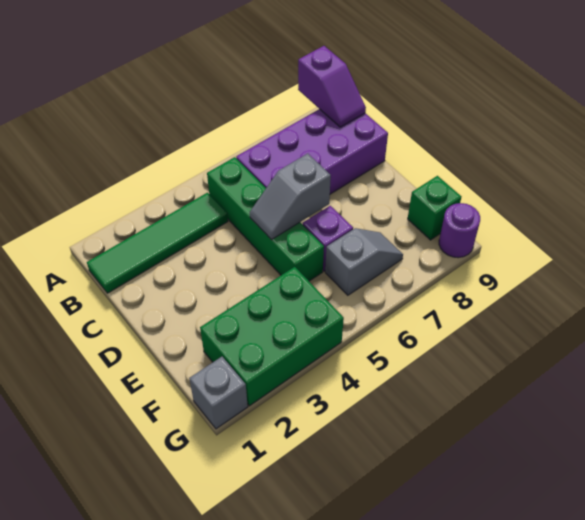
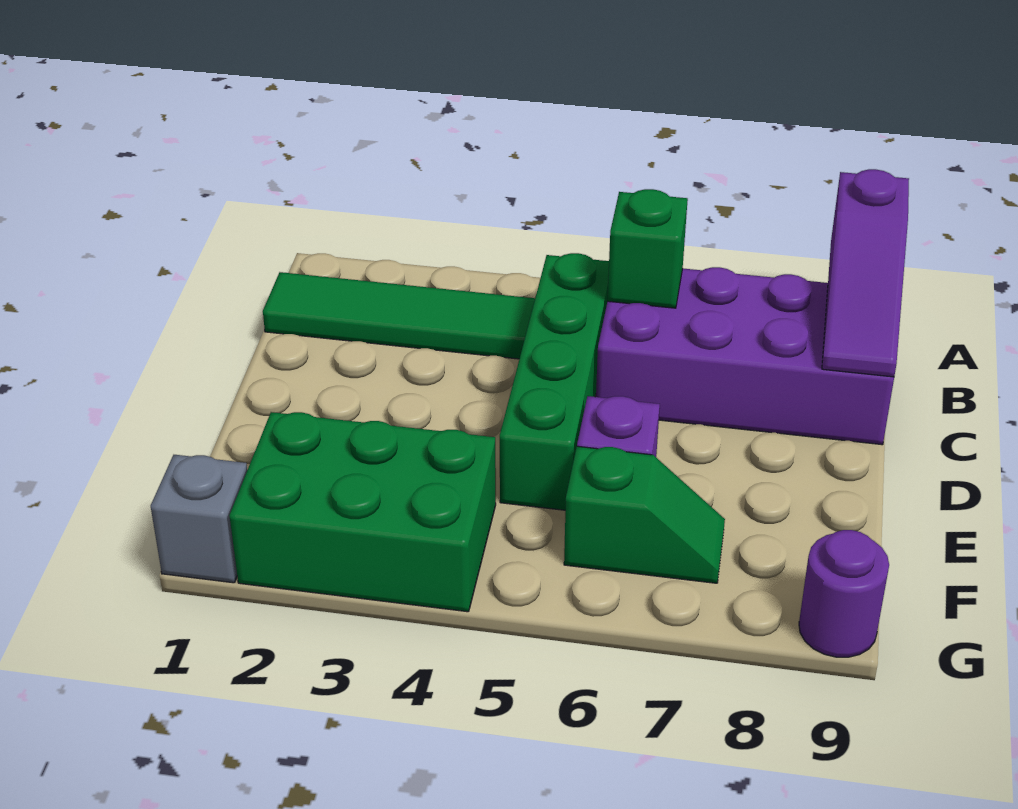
purple slope A9:B9 level 2 top A -> purple slope A9:C9 level 2 top A
grey slope D5:D6 level 2 top 6 -> none
grey slope F6:F7 level 1 top 6 -> green slope F6:F7 level 1 top 6
green brick F9 level 1 -> green brick B6 level 2

